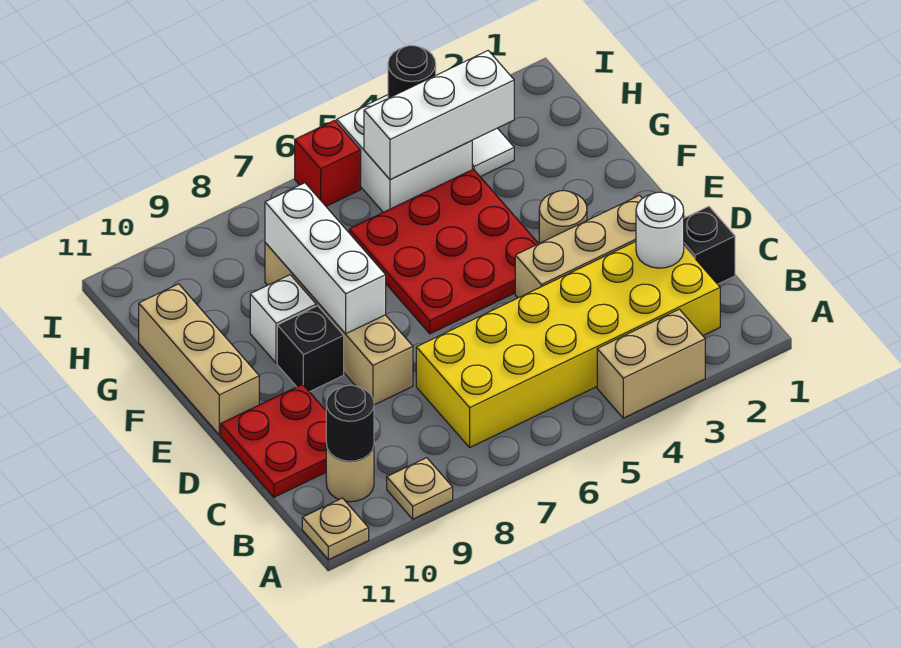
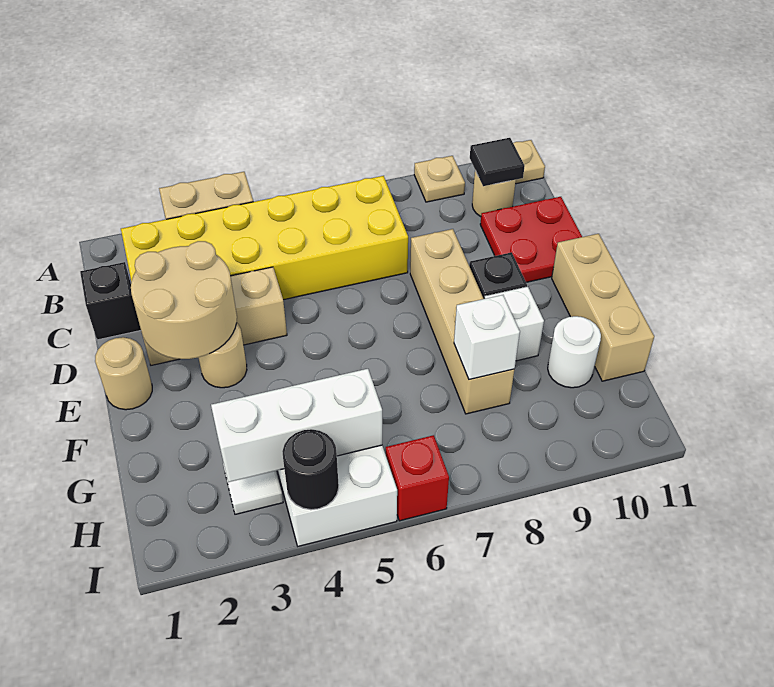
black round brick B10 level 2 -> black tile B10 level 2
white round brick C2 level 2 -> white round brick G10 level 1
none -> tan round brick D2:E3 level 2
none -> tan round brick E1 level 1
red plate E4:G6 level 1 -> none
white brick E8:G8 level 2 -> white brick G8 level 2

